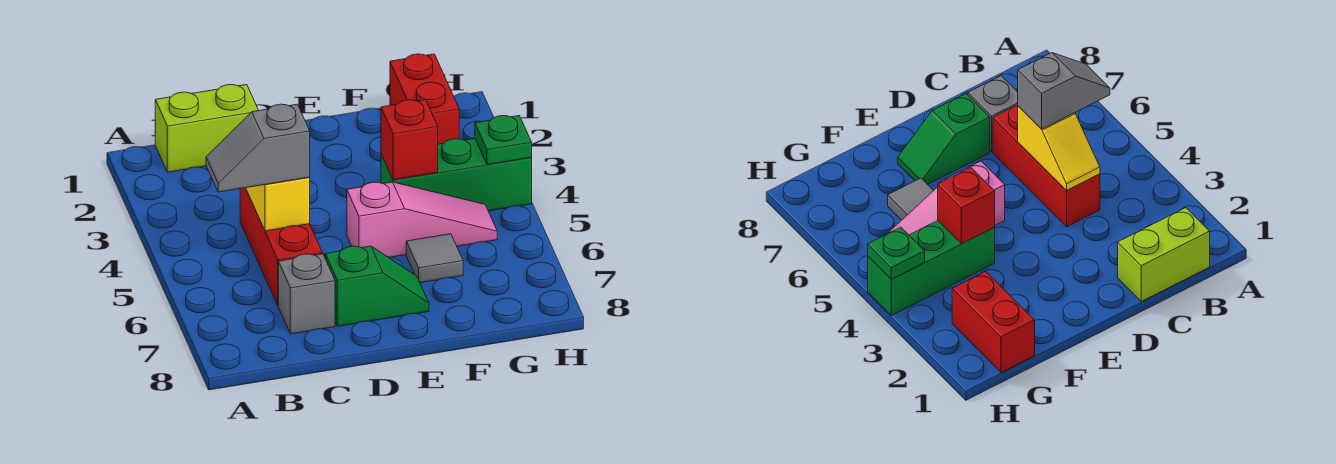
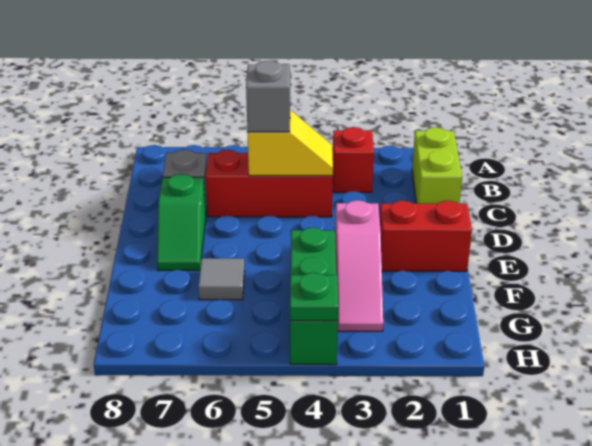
pink slope E5:G5 level 1 top E -> pink slope E3:G3 level 1 top E
red brick F4 level 2 -> red brick B3 level 1
red brick G1:G2 level 1 -> red brick E1:E2 level 1

